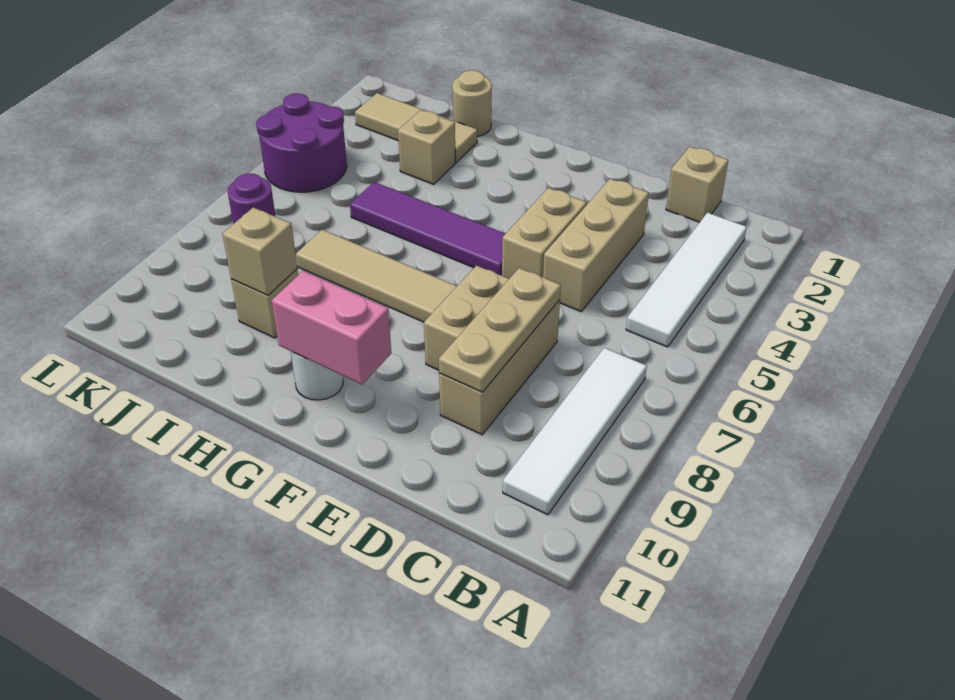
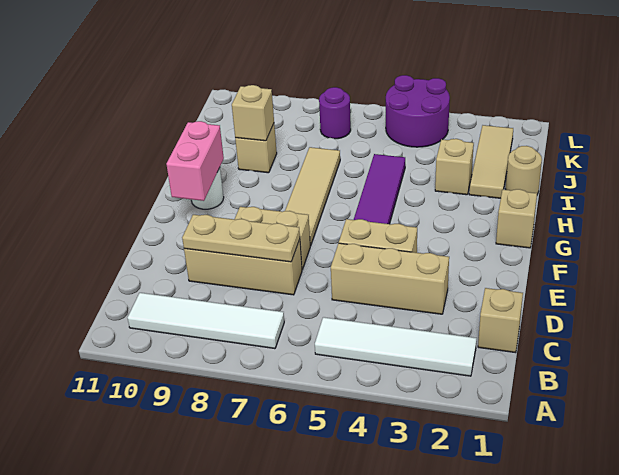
none -> tan brick G1 level 1

